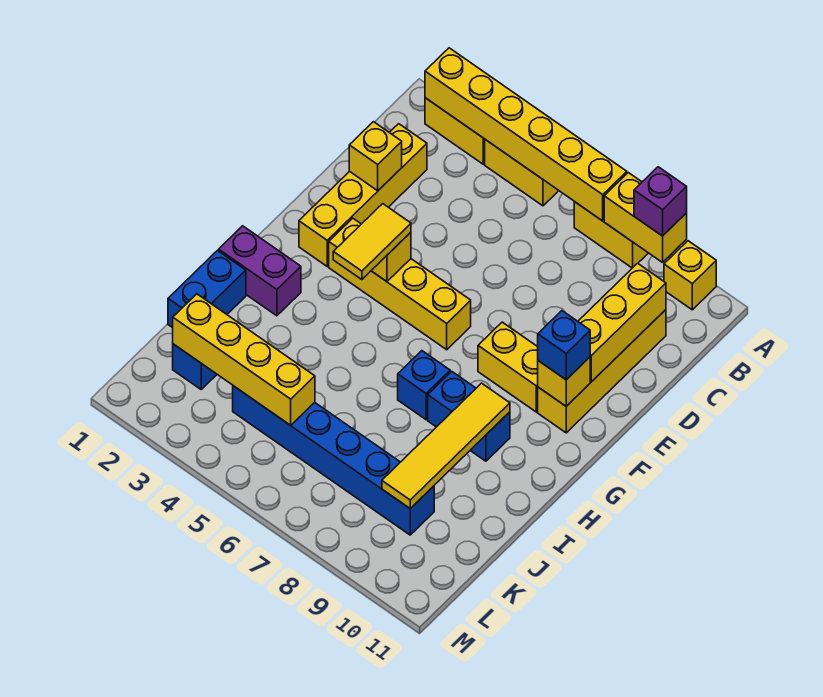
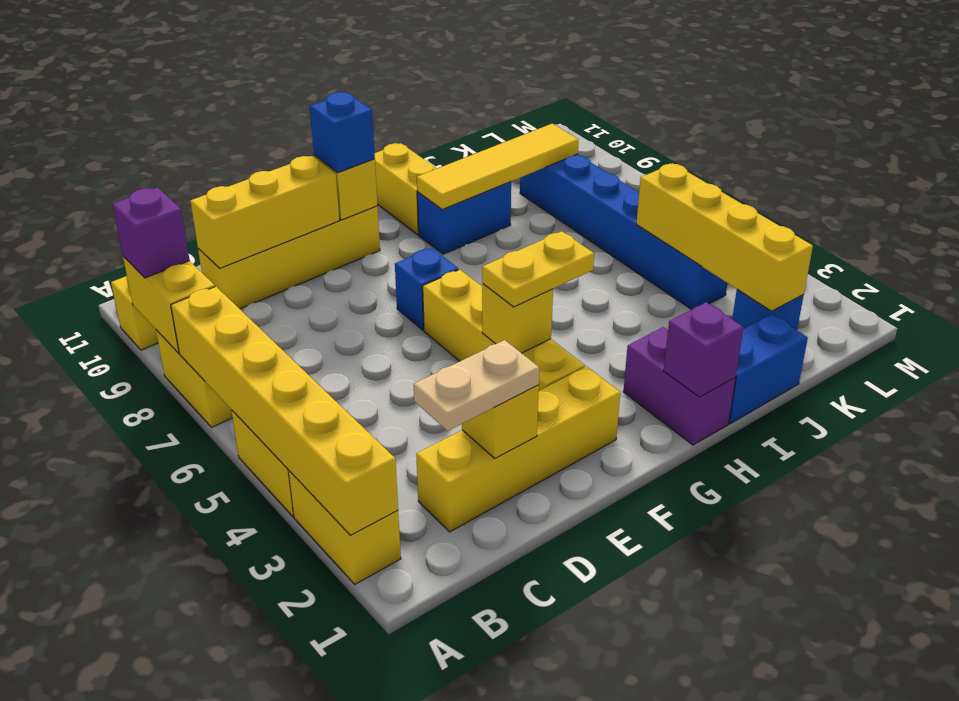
none -> tan plate C2:D2 level 3
yellow tile F4:G4 level 3 -> yellow plate F4:G4 level 3
yellow brick F8:F9 level 1 -> yellow brick H10:H11 level 1
none -> purple brick H1 level 2
blue brick H7 level 1 -> blue brick F7 level 1
blue brick H8:H9 level 1 -> blue brick H9:I9 level 1

